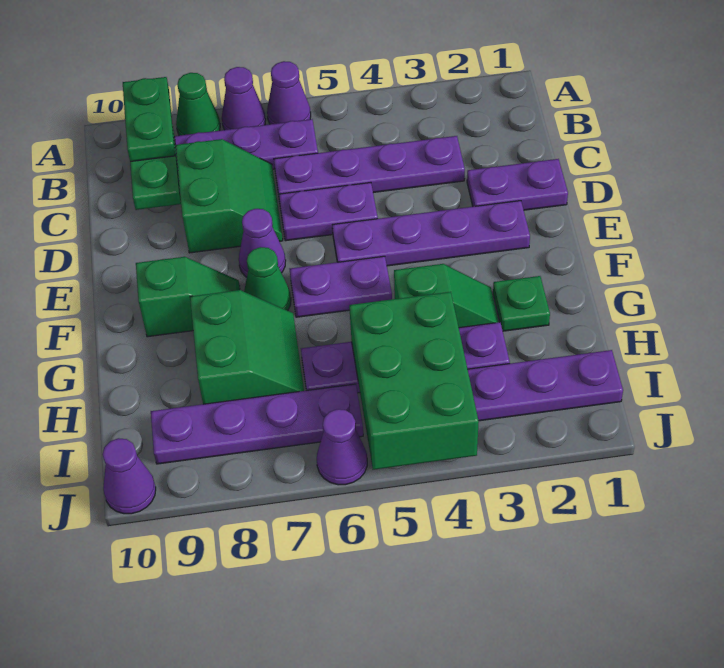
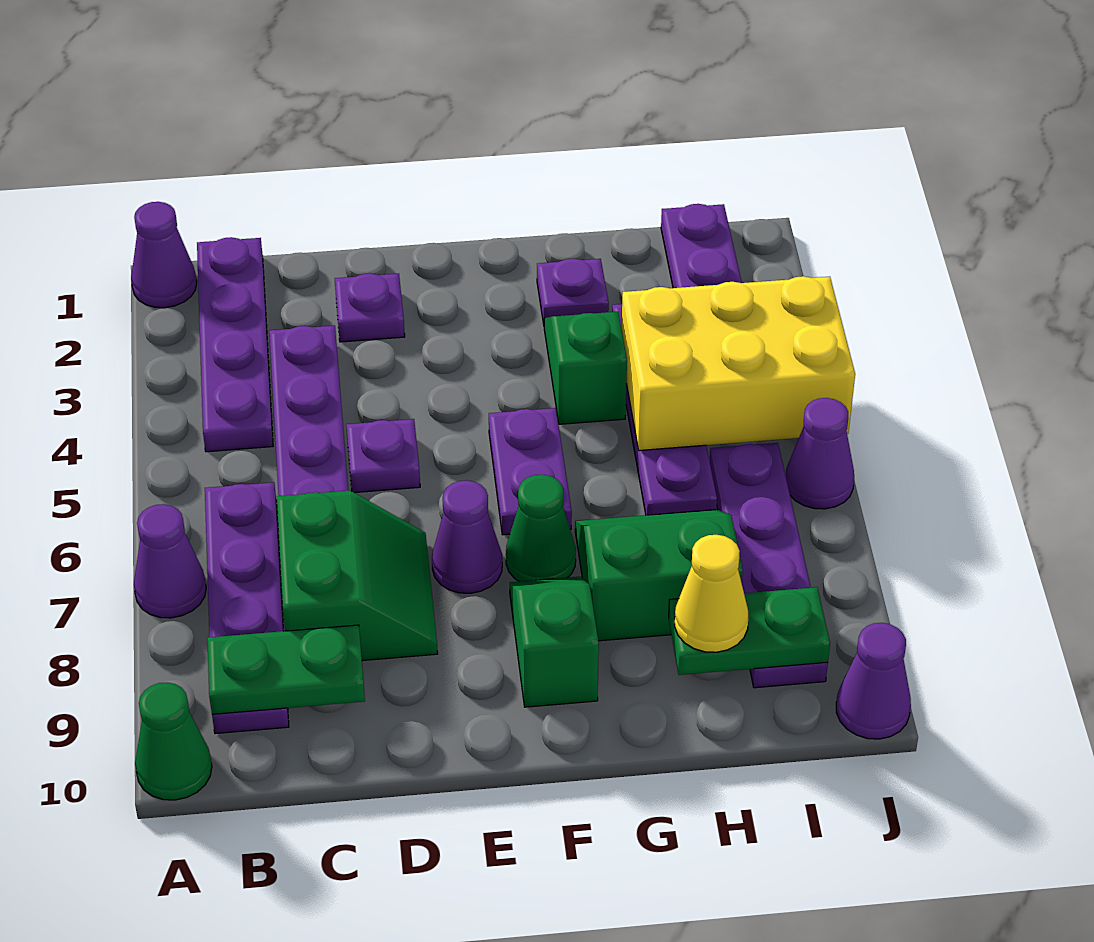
purple cone A6 level 1 -> purple cone A1 level 1
green cone A8 level 1 -> green cone A10 level 1
green plate A9:B9 level 3 -> green plate H9:I9 level 2
green slope C7:D8 level 1 top 8 -> green slope C7:D8 level 1 top C
purple plate D1:D2 level 1 -> purple plate D2 level 1
purple plate D5:D6 level 1 -> purple plate D5 level 1
purple plate E2:E5 level 1 -> purple plate B1:B4 level 1
green plate G2 level 1 -> purple plate G2 level 1
green brick H4:J5 level 2 -> yellow brick H4:J5 level 2
none -> yellow cone H9 level 3

